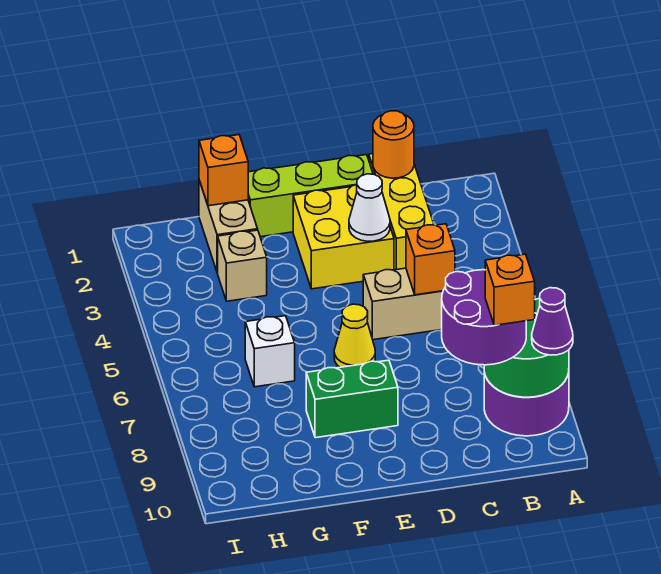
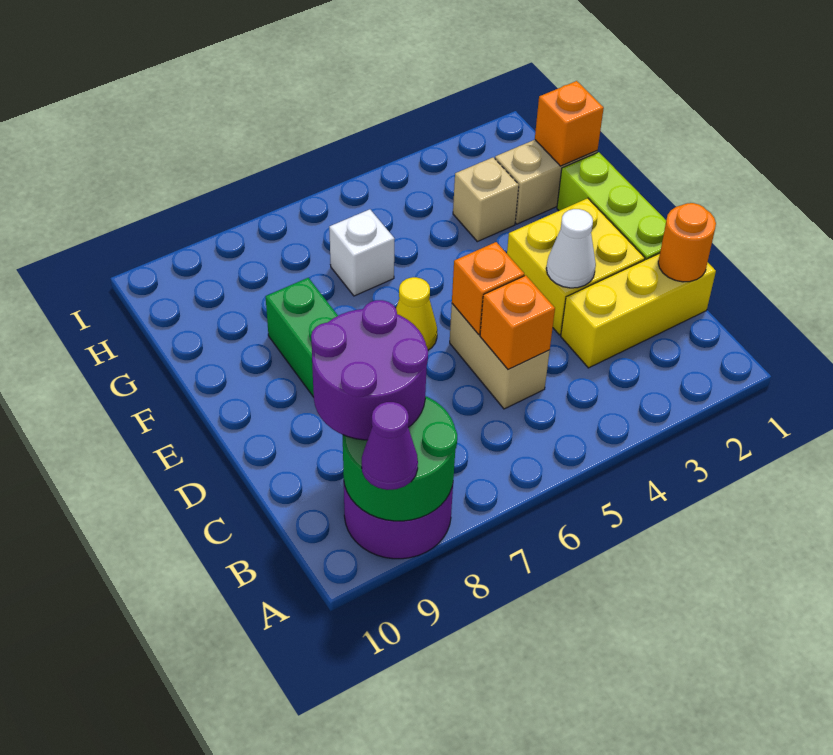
orange brick B9 level 4 -> orange brick D5 level 2

